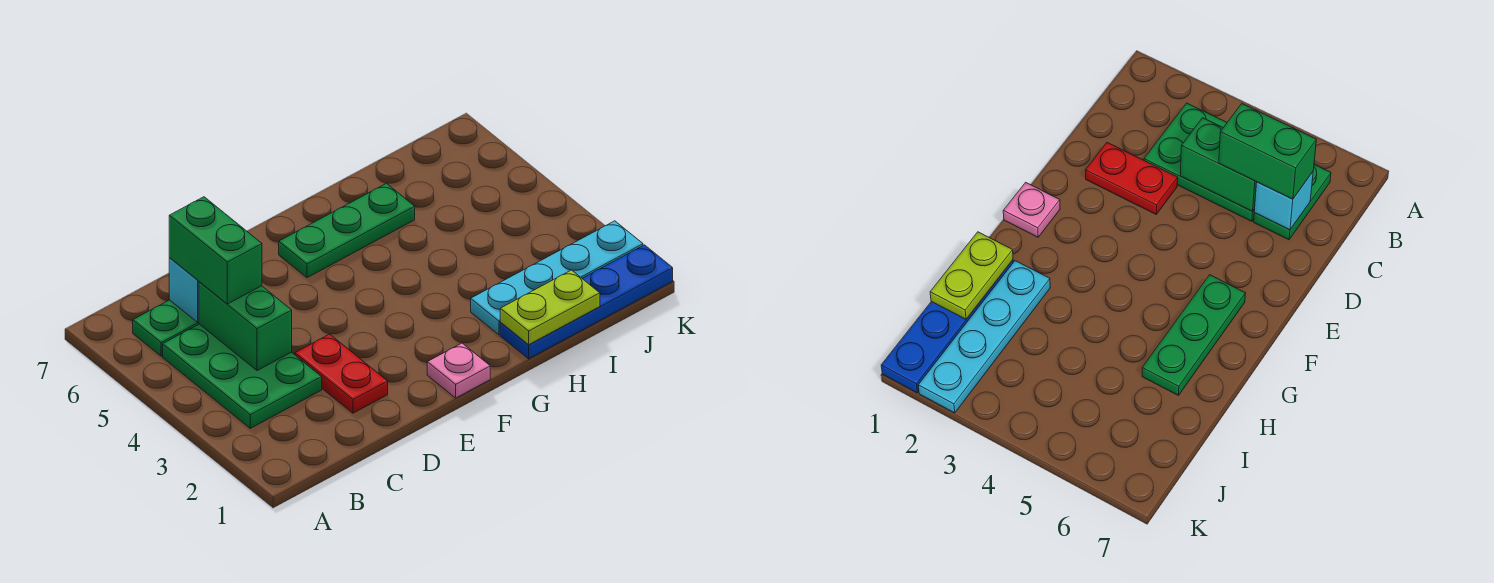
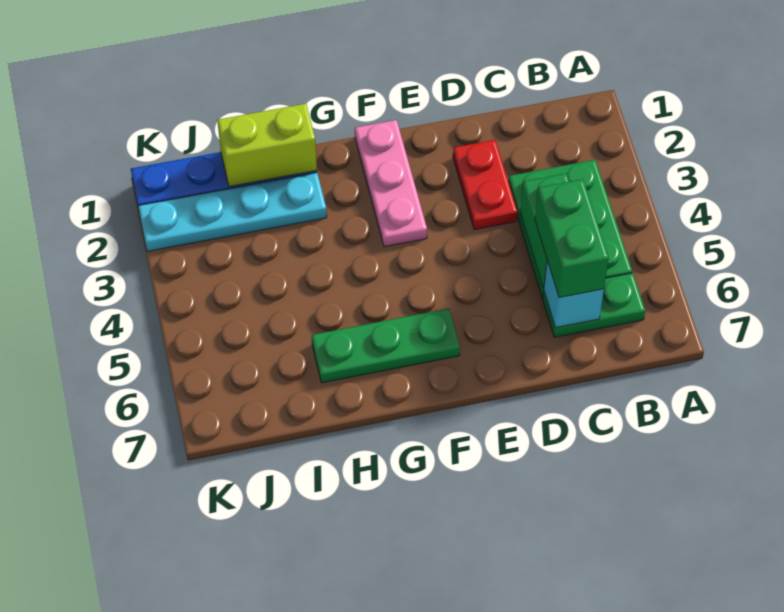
pink plate F1 level 1 -> pink plate F1:F3 level 1
lime plate H1:I1 level 2 -> lime brick H1:I1 level 2

